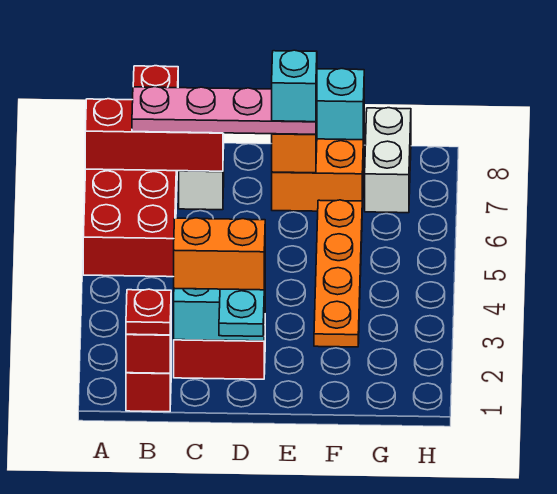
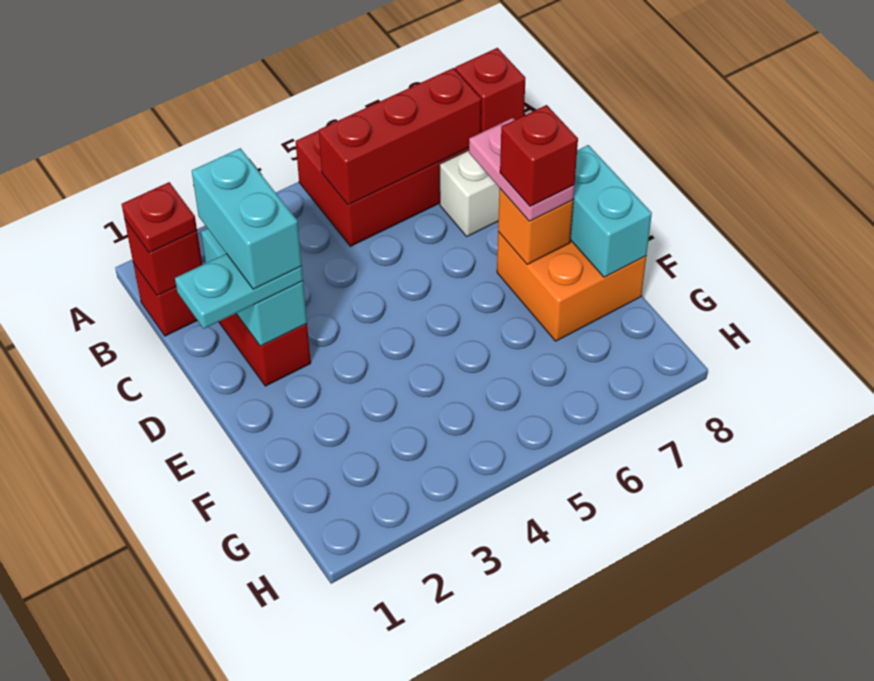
red brick A7:C7 level 2 -> red brick B5:B7 level 2
pink plate B7:E7 level 3 -> pink plate D7:E7 level 3
orange brick C2:D2 level 4 -> cyan brick C2:D2 level 4
cyan brick E7 level 4 -> red brick E7 level 4
orange plate F3:F6 level 1 -> none
white brick G7:G8 level 1 -> none

